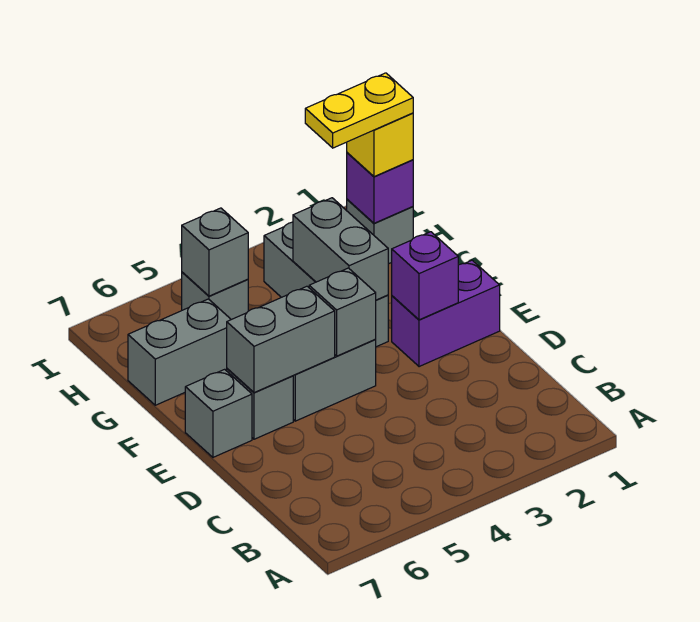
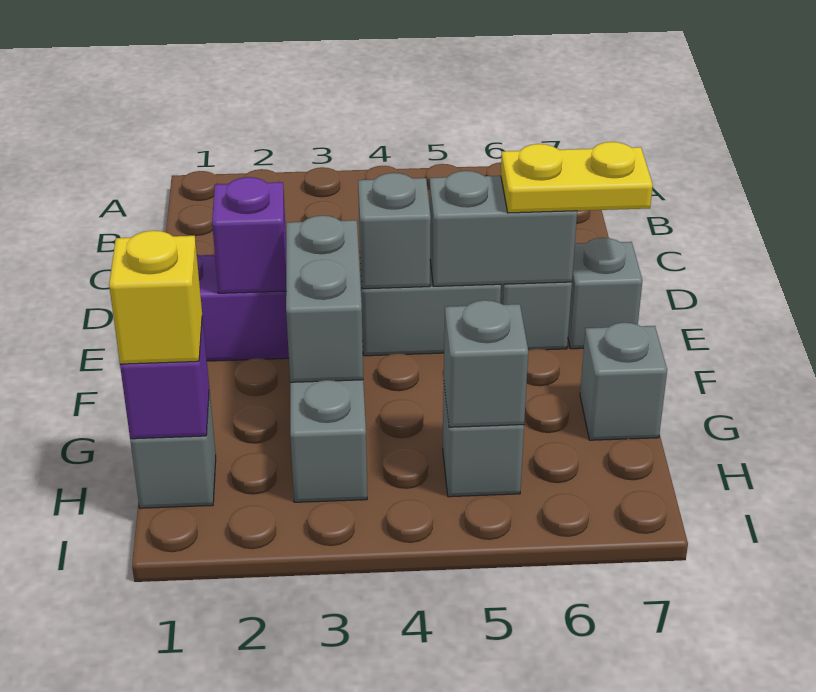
grey brick G6:G7 level 1 -> grey brick G7 level 1
yellow plate H1:H2 level 4 -> yellow plate E6:E7 level 3

